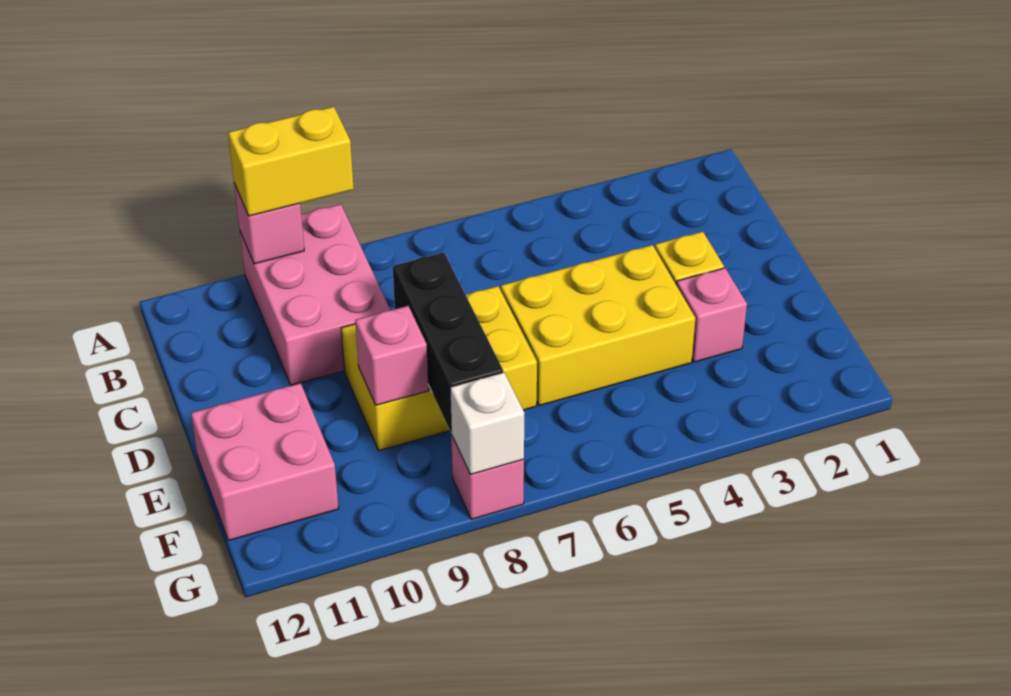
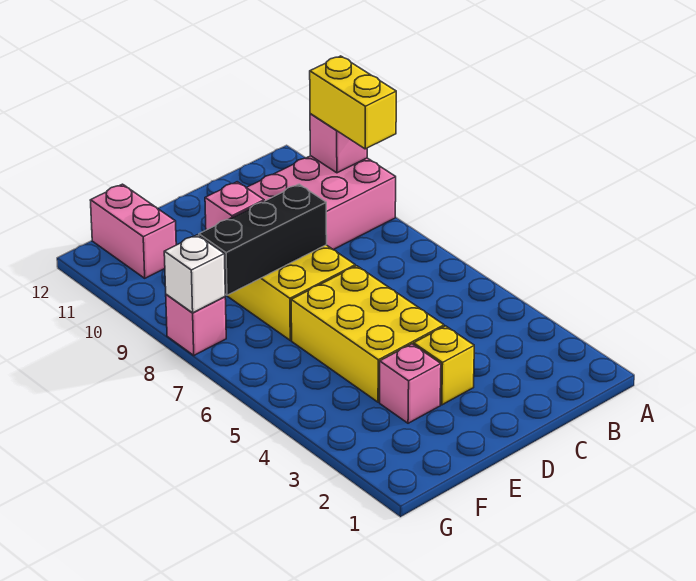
pink brick E11:F12 level 1 -> pink brick F11:F12 level 1

